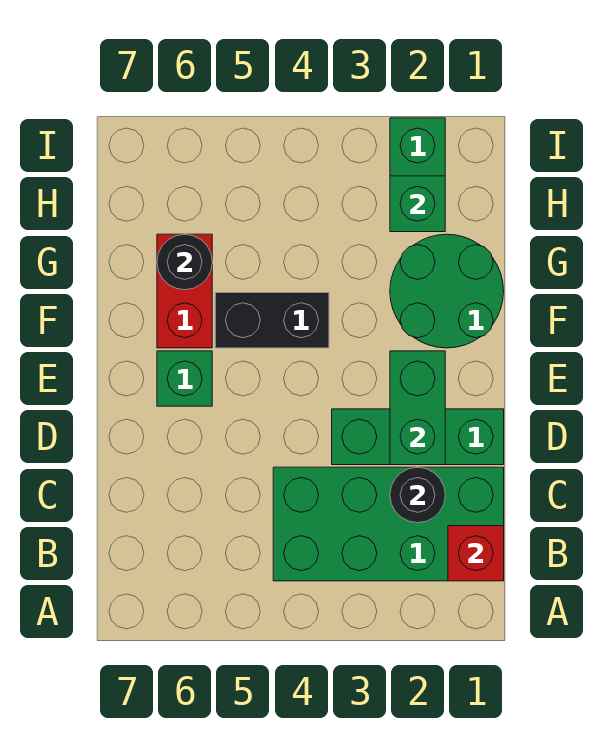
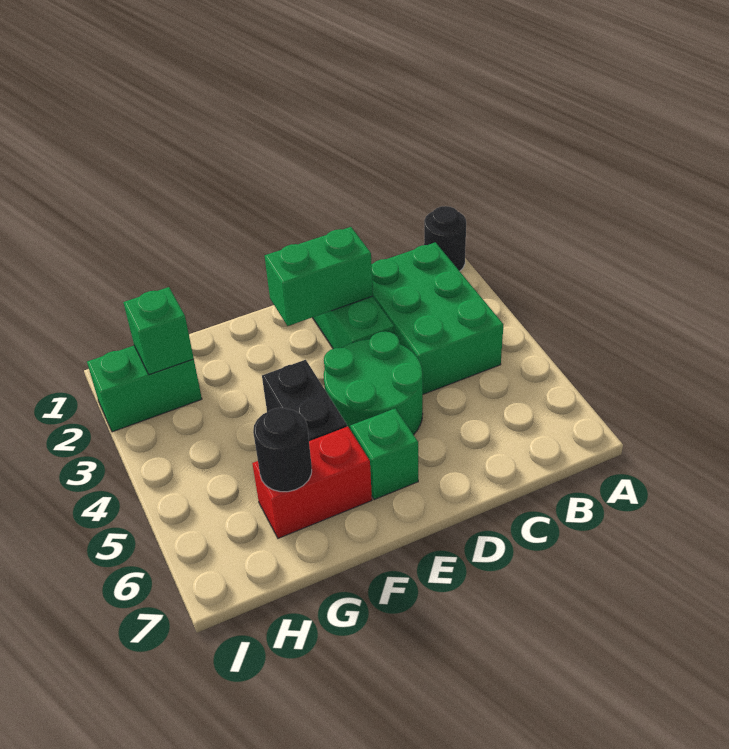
green brick B1:C4 level 1 -> green brick B2:C4 level 1
red brick B1 level 2 -> none
black round brick C2 level 2 -> black round brick A1 level 1
green round brick F1:G2 level 1 -> green round brick D4:E5 level 1

